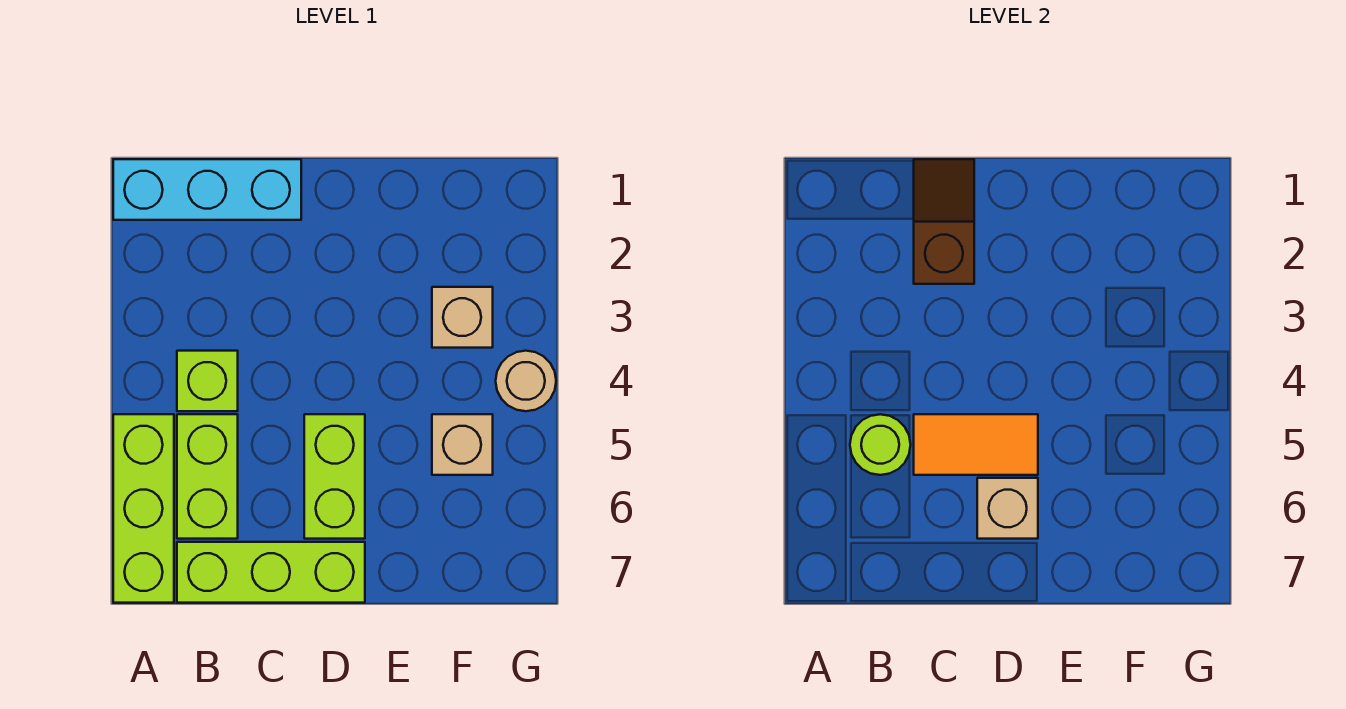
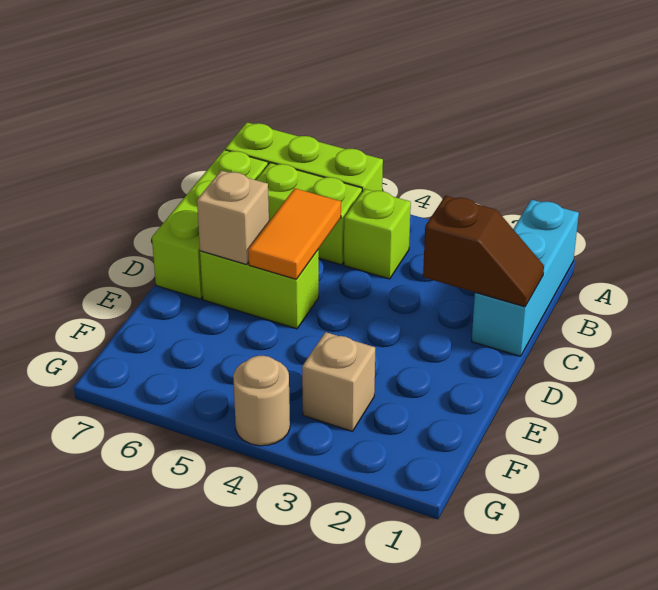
lime round brick B5 level 2 -> none
tan brick F5 level 1 -> none

